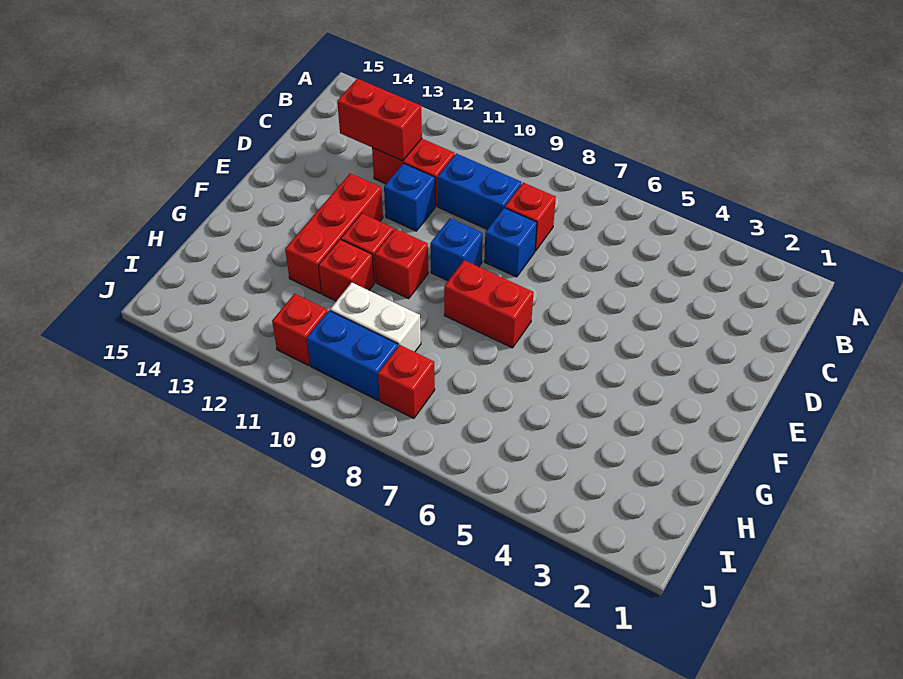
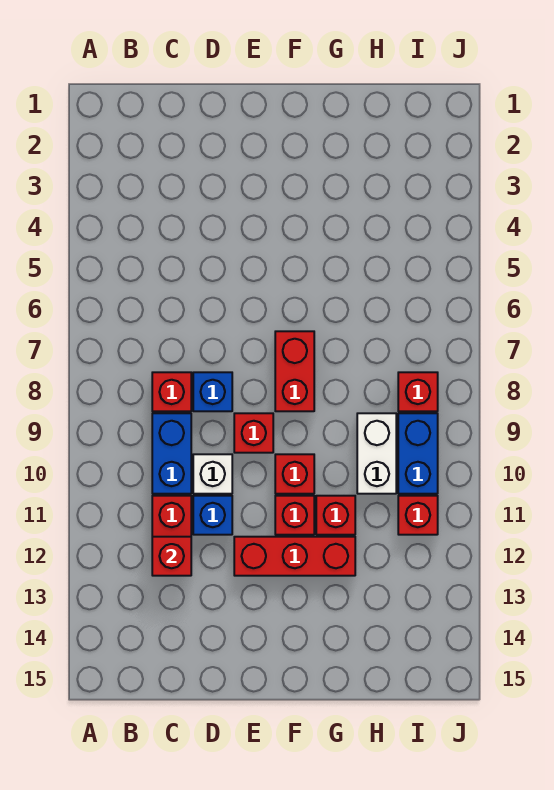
red brick C12:C13 level 2 -> red brick C12 level 2
none -> white brick D10 level 1
blue brick E9 level 1 -> red brick E9 level 1

